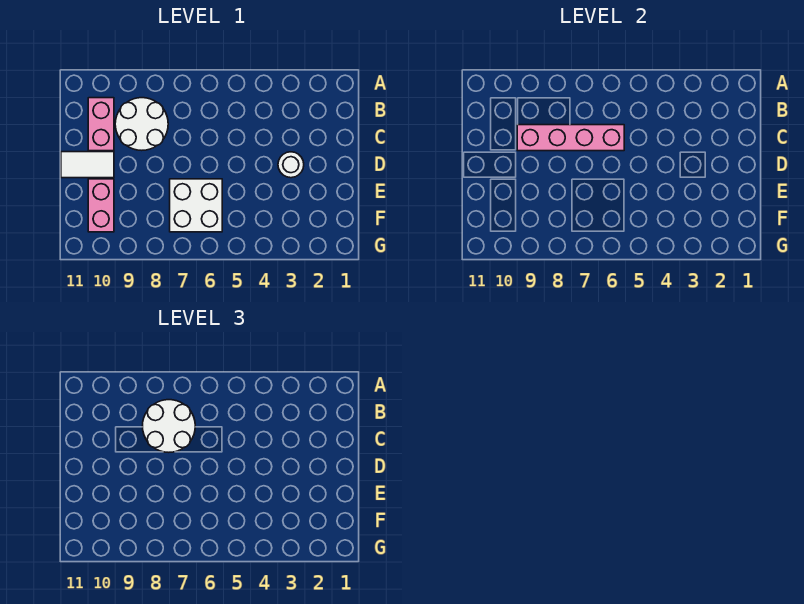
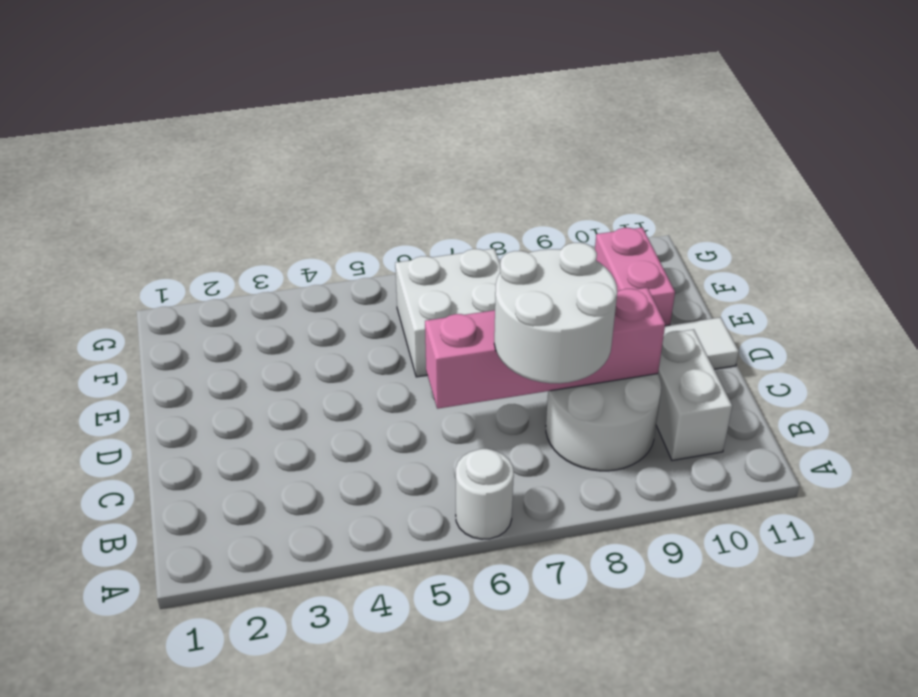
pink brick B10:C10 level 1 -> white brick B10:C10 level 1
white round brick D3 level 1 -> white round brick A6 level 1

